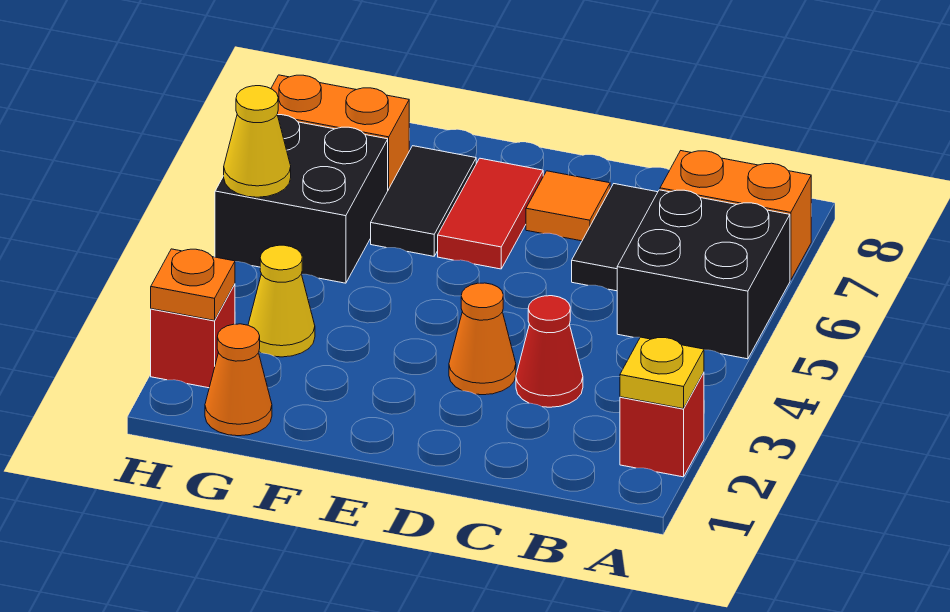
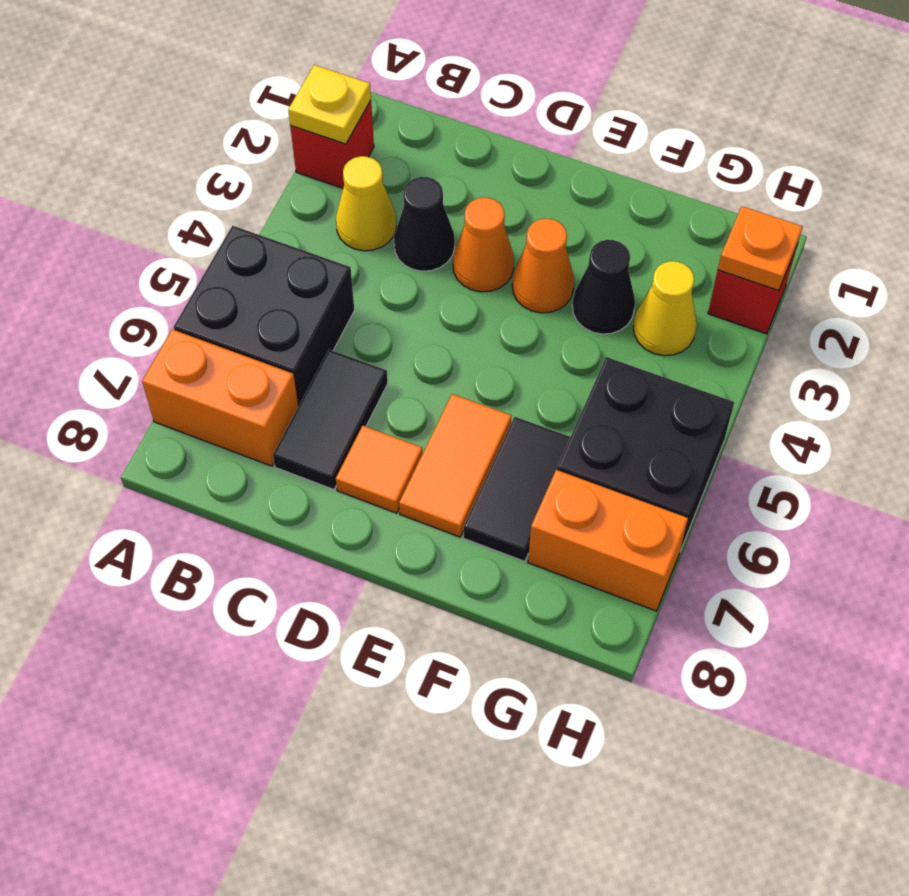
red cone C3 level 1 -> black cone C3 level 1
red tile E6:E7 level 1 -> orange tile E6:E7 level 1
none -> black cone F3 level 1
orange cone G1 level 1 -> orange cone E3 level 1
yellow cone H5 level 2 -> yellow cone B3 level 1

